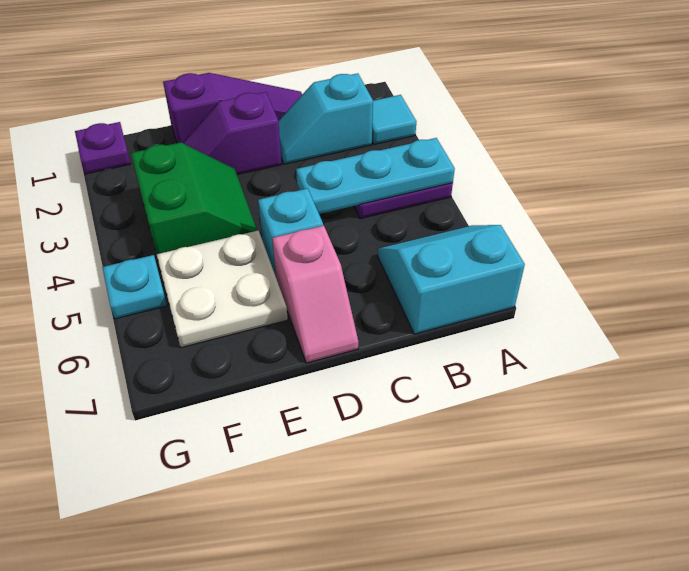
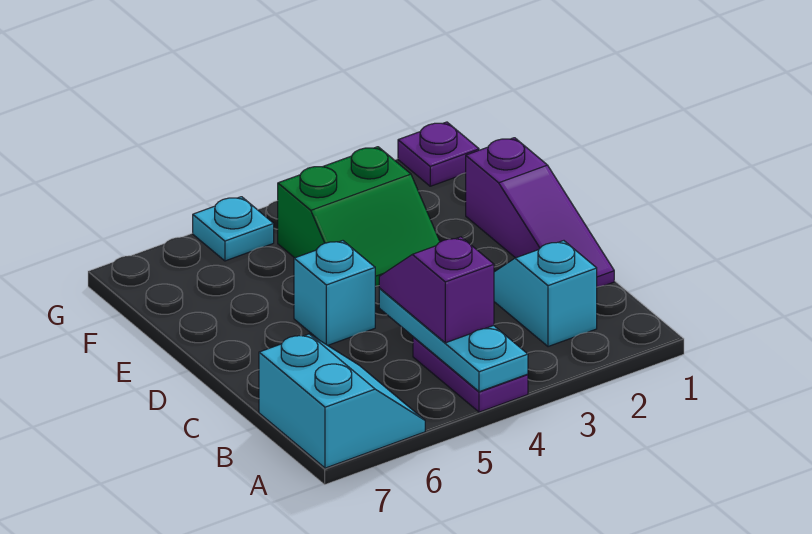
cyan tile A2 level 1 -> none
purple slope D2:E2 level 1 top D -> purple slope B4:C4 level 3 top B
pink slope D6:D7 level 1 top 6 -> none
white plate E5:F6 level 1 -> none

